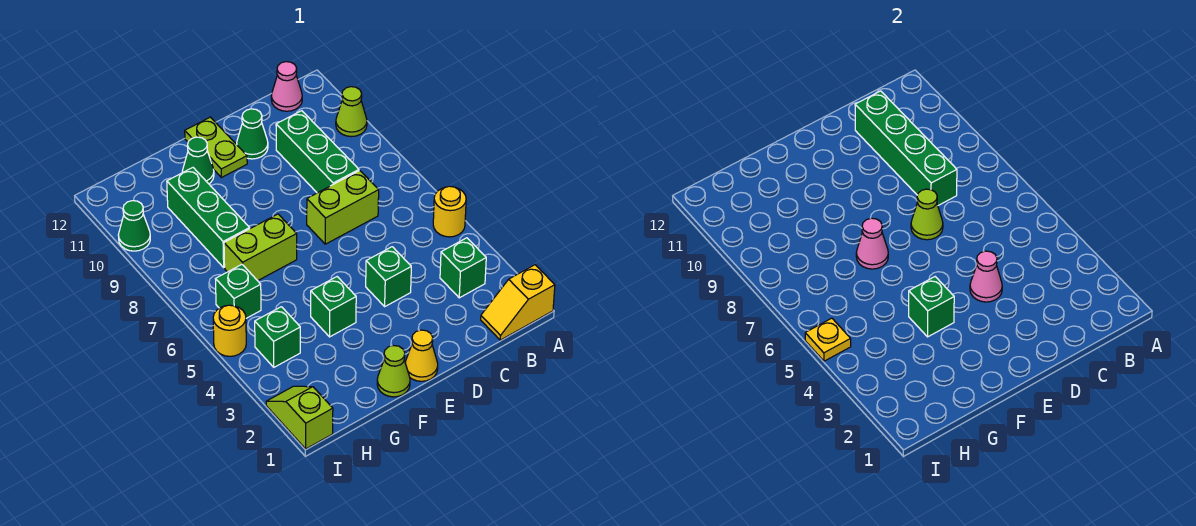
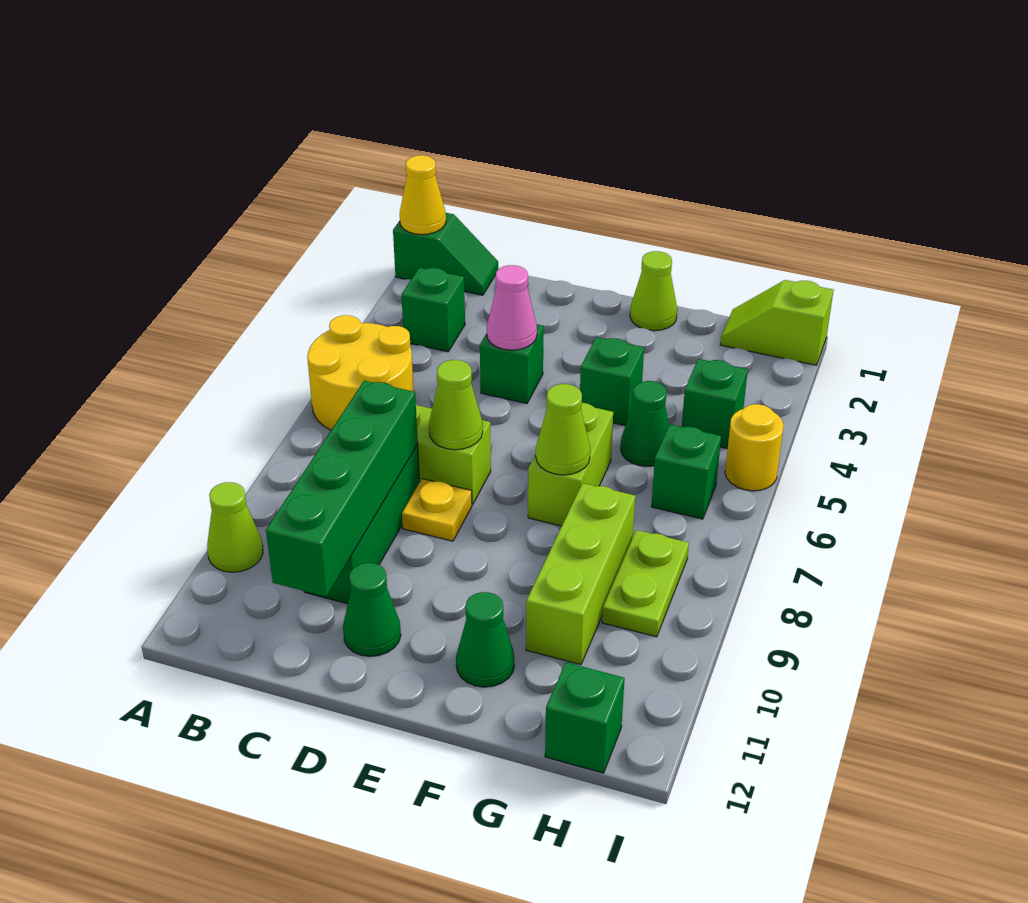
yellow slope A1:B1 level 1 top A -> green slope A1:B1 level 1 top A
yellow round brick A5 level 1 -> yellow round brick A5:B6 level 1
pink cone B12 level 1 -> none
yellow cone E1 level 1 -> yellow cone A1 level 2
lime plate E11:E12 level 1 -> lime plate H8:H9 level 1
green brick F4 level 2 -> green brick H12 level 1
lime brick F7:G7 level 1 -> lime brick F6:F7 level 1
pink cone F7 level 2 -> lime cone F7 level 2
green brick G8:G10 level 1 -> lime brick G8:G10 level 1
lime slope I1:I2 level 1 top 1 -> lime slope H1:I1 level 1 top I
yellow plate I5 level 2 -> yellow plate D8 level 1
green cone I10 level 1 -> green cone G5 level 1

